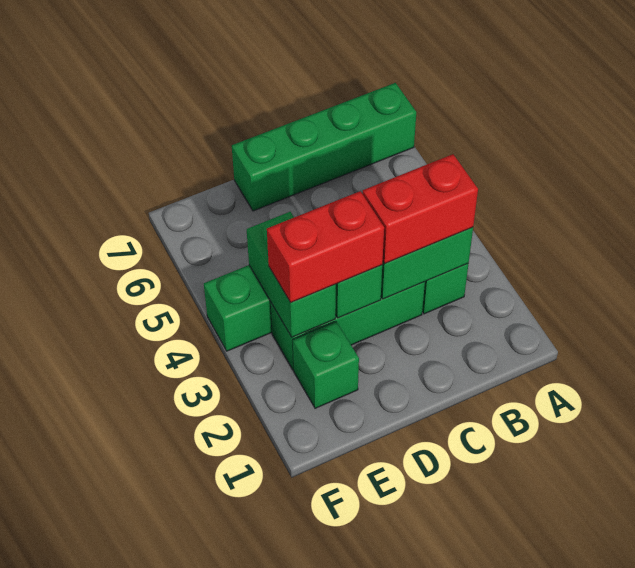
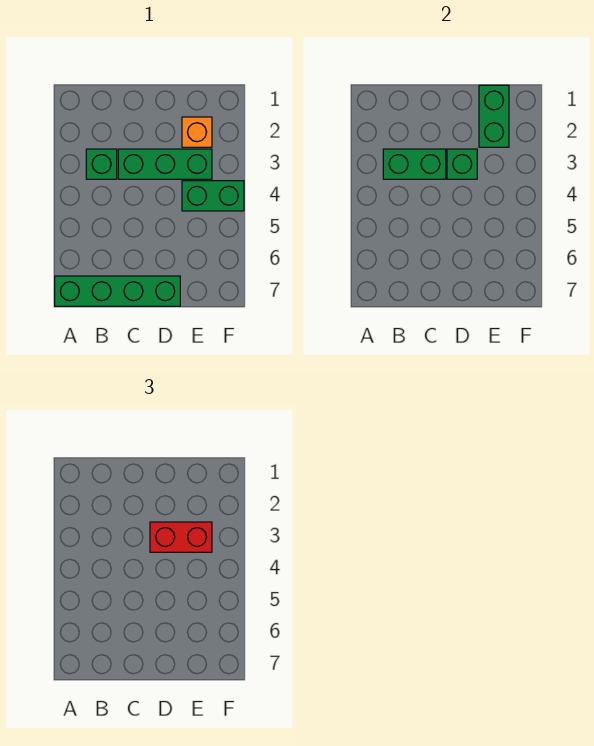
red brick B3:C3 level 3 -> none
green brick E2 level 1 -> orange brick E2 level 1
green brick E3:E4 level 2 -> green brick E1:E2 level 2

